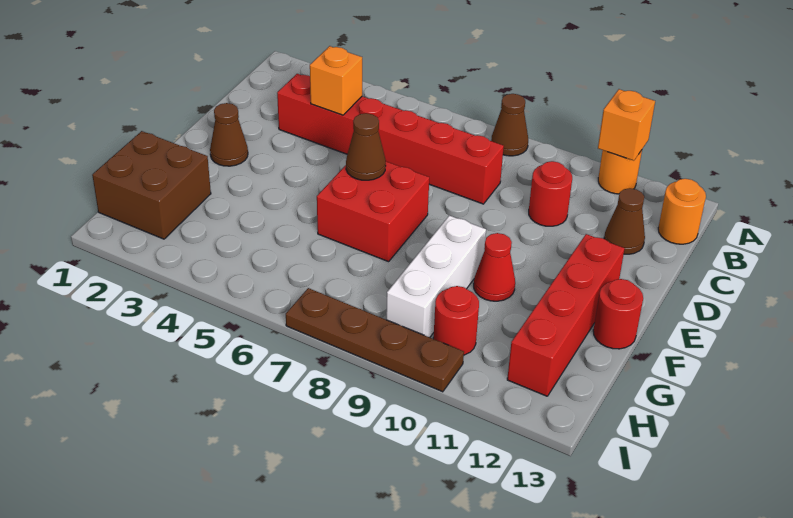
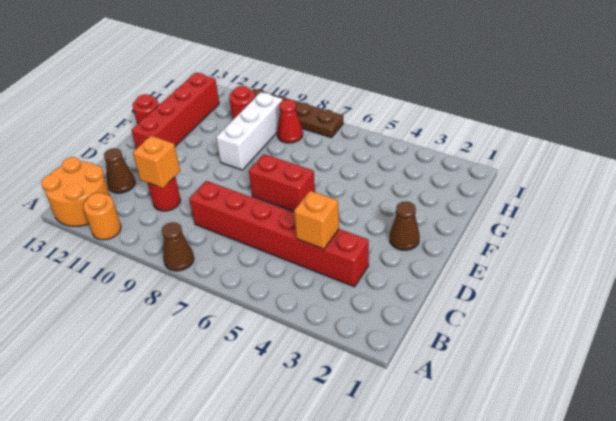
orange brick A11 level 2 -> orange brick C10 level 2
orange round brick B13 level 1 -> orange round brick A12:B13 level 1
red brick E6:F7 level 1 -> red brick E6:E7 level 1
brown cone E6 level 2 -> none
red cone F10 level 1 -> red cone H8 level 1
brown brick G1:H2 level 1 -> none

